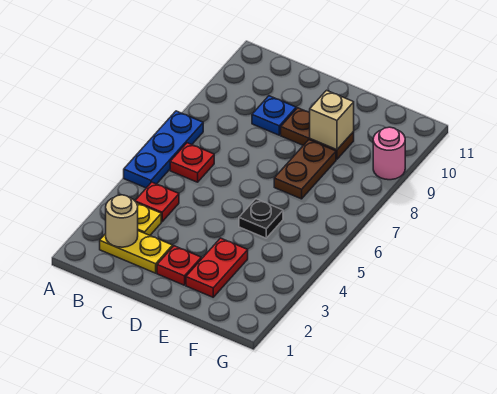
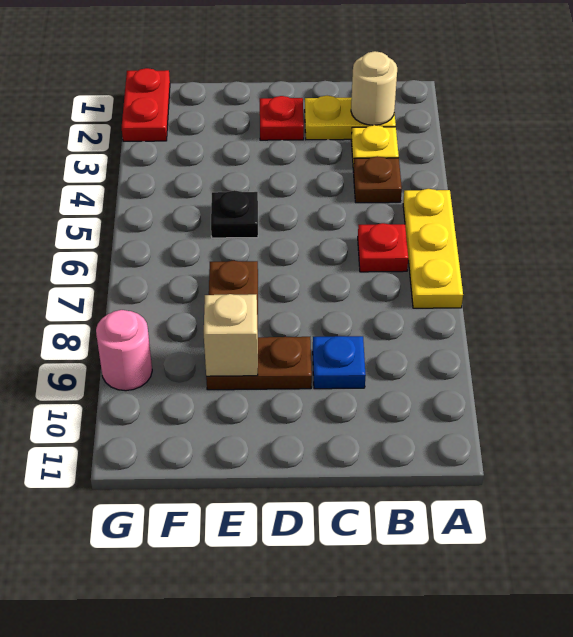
blue plate A5:A7 level 1 -> yellow plate A5:A7 level 1
red plate B4 level 1 -> brown plate B4 level 1
red plate E2:E3 level 1 -> red plate G1:G2 level 1

